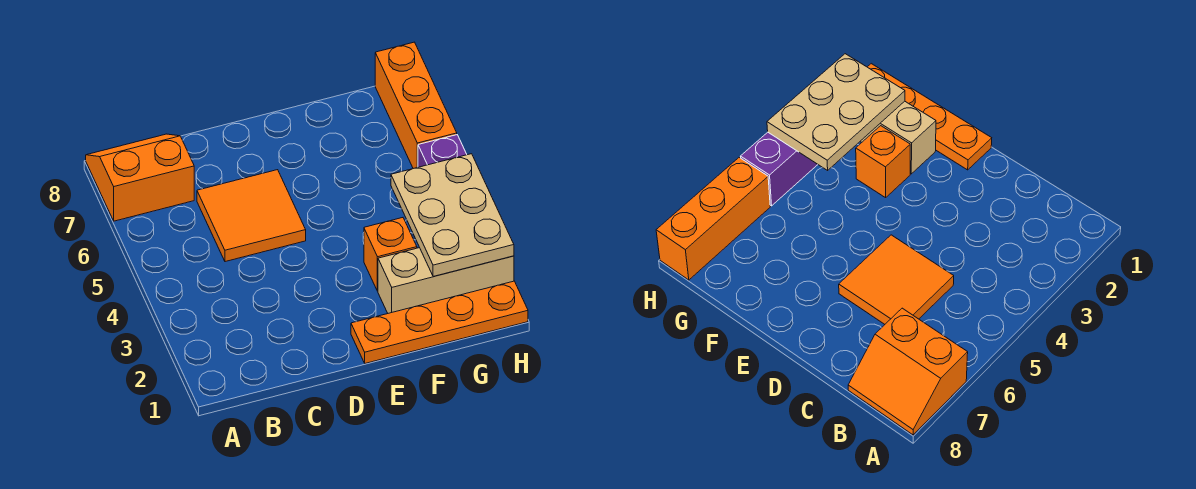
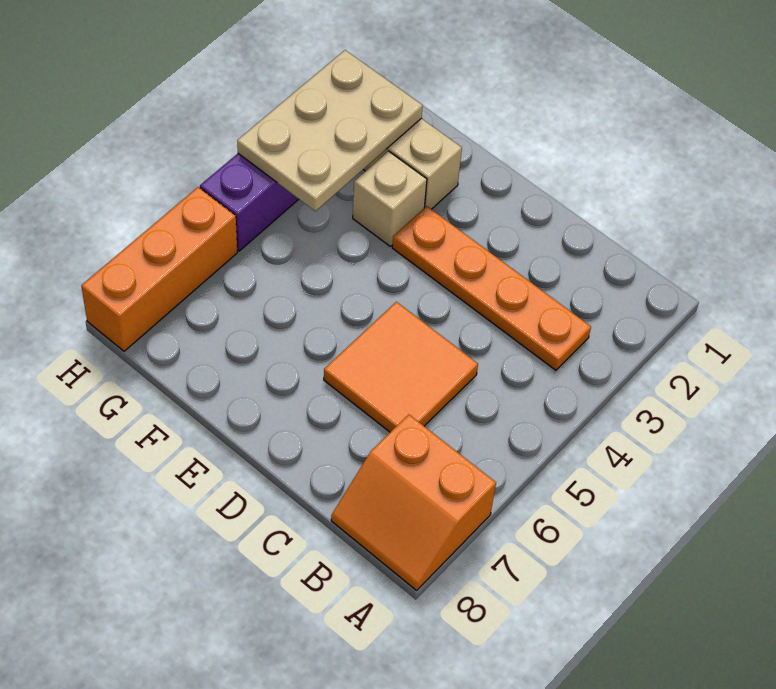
orange plate E1:H1 level 1 -> orange plate B3:E3 level 1
orange brick F3 level 1 -> tan brick F3 level 1

